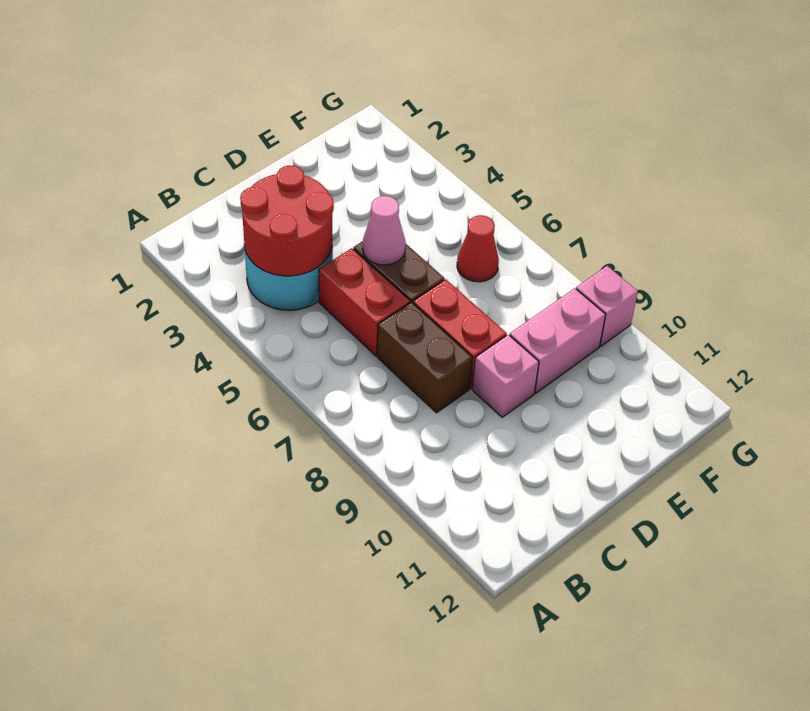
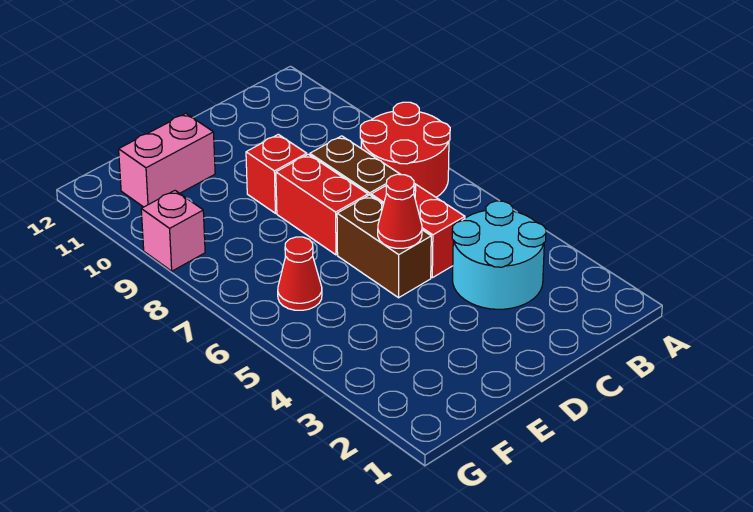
red round brick B3:C4 level 2 -> red round brick A7:B8 level 1
pink cone D5 level 2 -> red cone D5 level 2
pink brick D9 level 1 -> red brick D9 level 1
pink brick E9:F9 level 1 -> pink brick E11:F11 level 1

